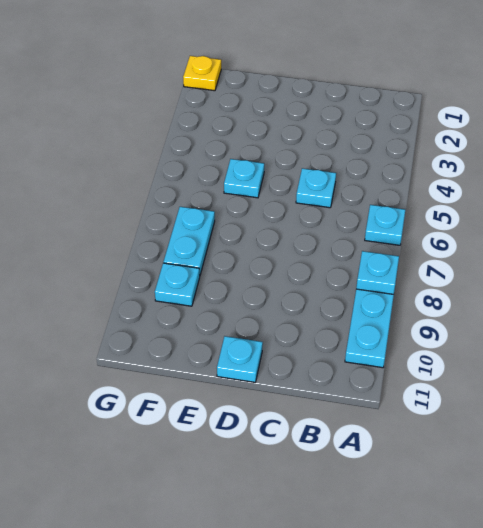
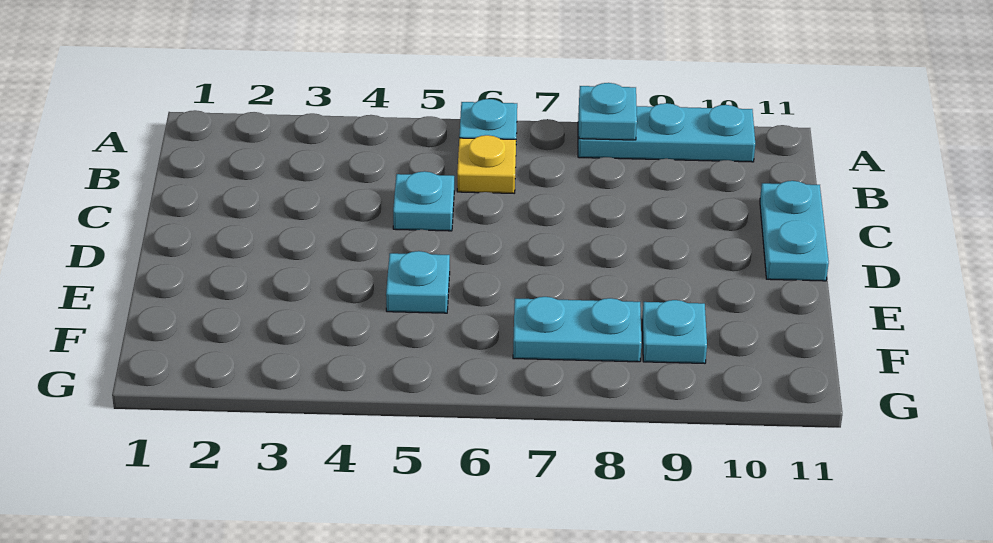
cyan plate D11 level 1 -> cyan plate C11:D11 level 1
yellow plate G1 level 1 -> yellow plate B6 level 1

